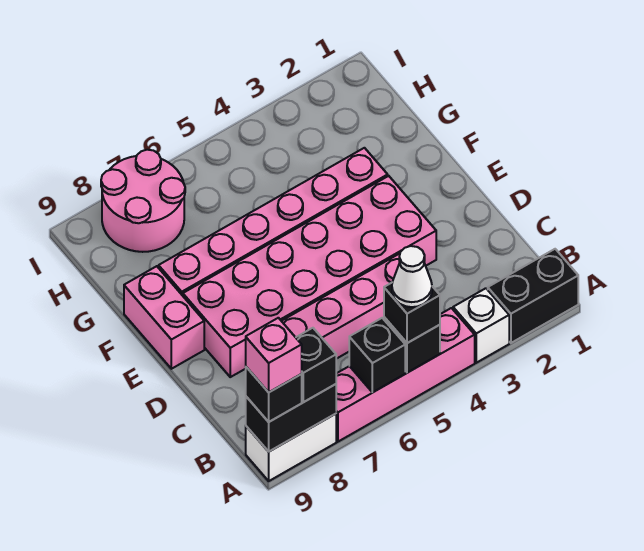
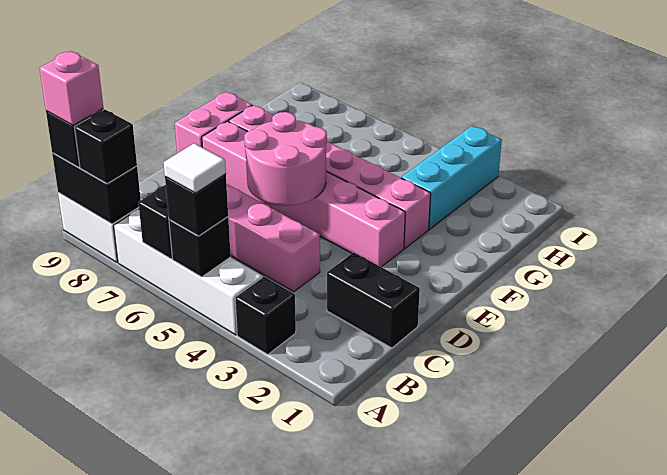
black brick A1:A2 level 1 -> black brick C1:C2 level 1
white brick A3 level 1 -> black brick A3 level 1
pink brick A4:A7 level 1 -> white brick A4:A7 level 1
white cone A5 level 4 -> white tile A5 level 4
pink brick D3:E8 level 1 -> pink brick E3:E8 level 1
none -> cyan brick G3:I3 level 1
pink round brick H7:I8 level 1 -> pink round brick D5:E6 level 2

